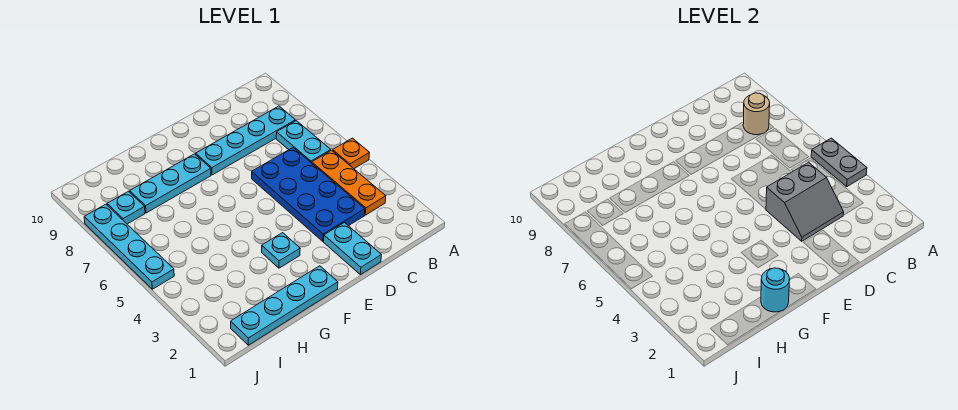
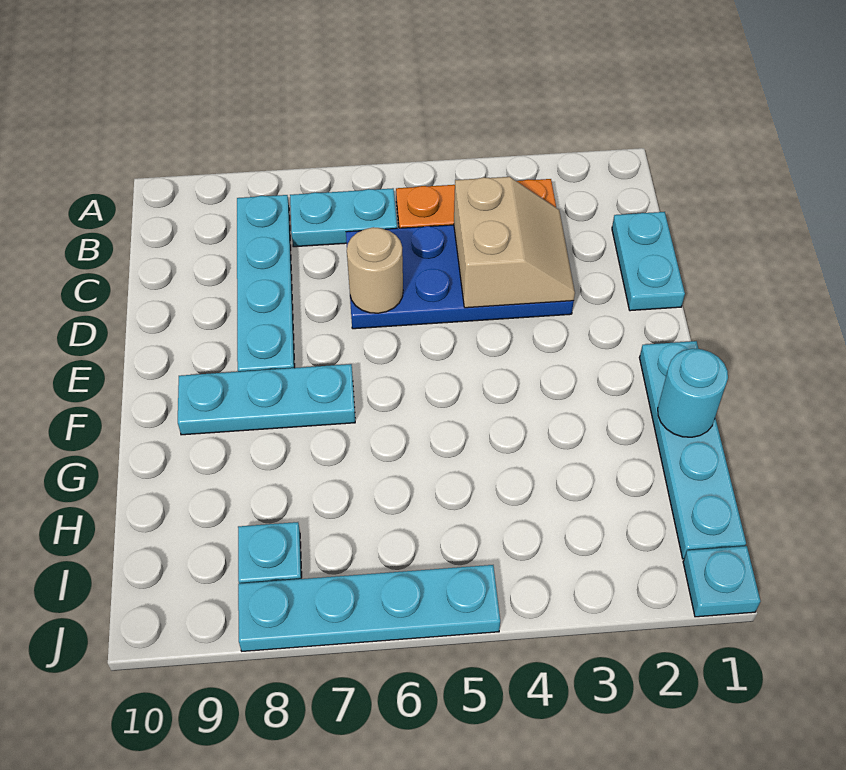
grey plate A4:A5 level 2 -> none
orange plate A5 level 1 -> none
tan round brick B8 level 2 -> tan round brick D6 level 2
grey slope C3:D4 level 2 top 4 -> tan slope C3:D4 level 2 top 4
cyan plate D1:D2 level 1 -> cyan plate C1:D1 level 1
cyan plate F3 level 1 -> cyan plate J1 level 1
cyan plate F8:H8 level 1 -> cyan plate F7:F9 level 1

